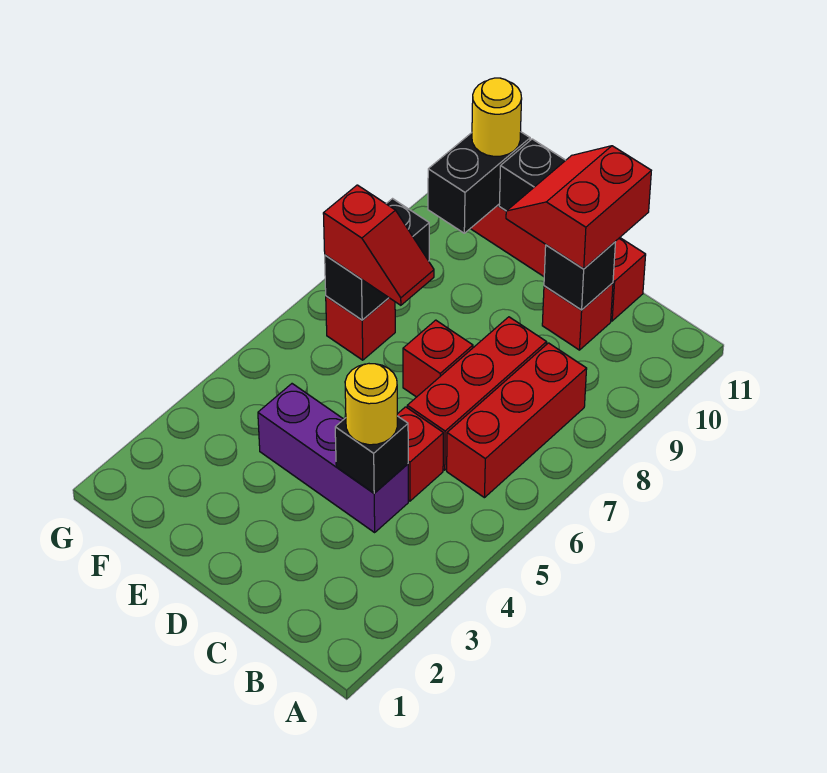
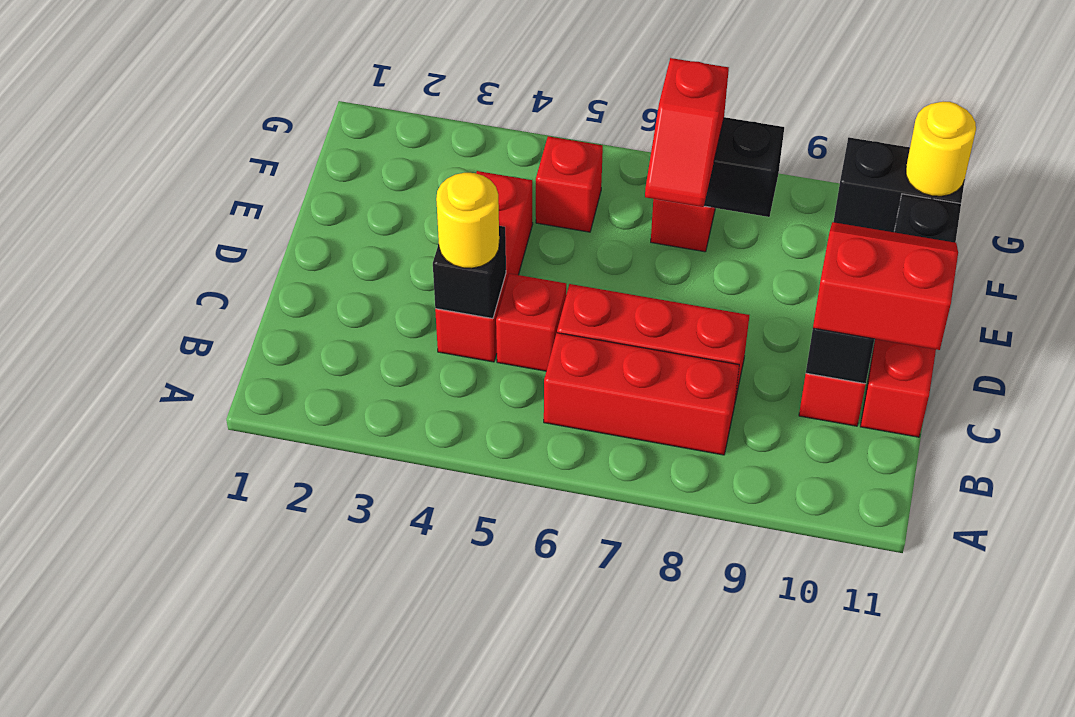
purple brick C4:E4 level 1 -> red brick C4:E4 level 1
red brick D7 level 1 -> red brick F5 level 1

